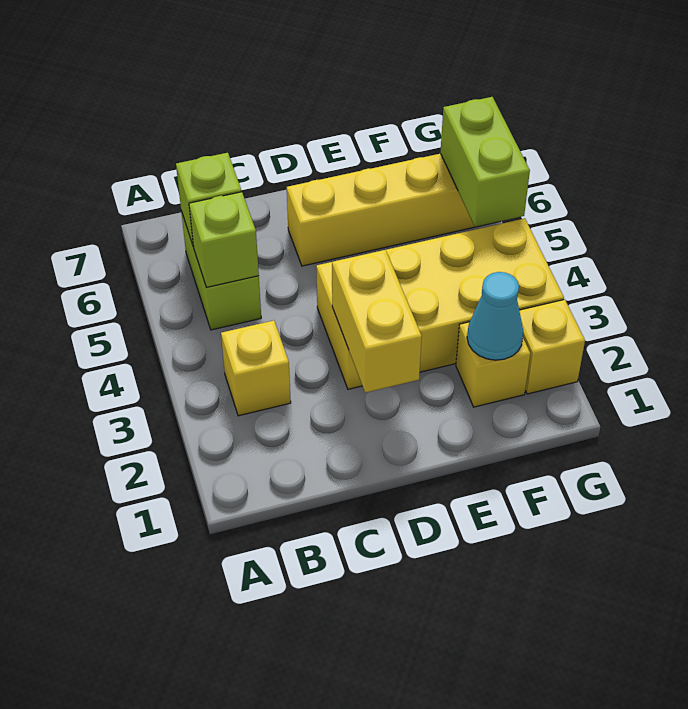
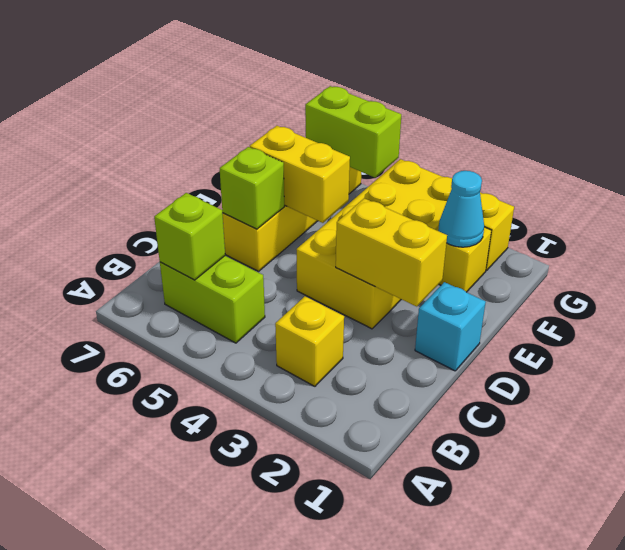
lime brick B5 level 2 -> lime brick D6 level 2
none -> cyan brick D1 level 1
none -> yellow brick E5:E6 level 2

